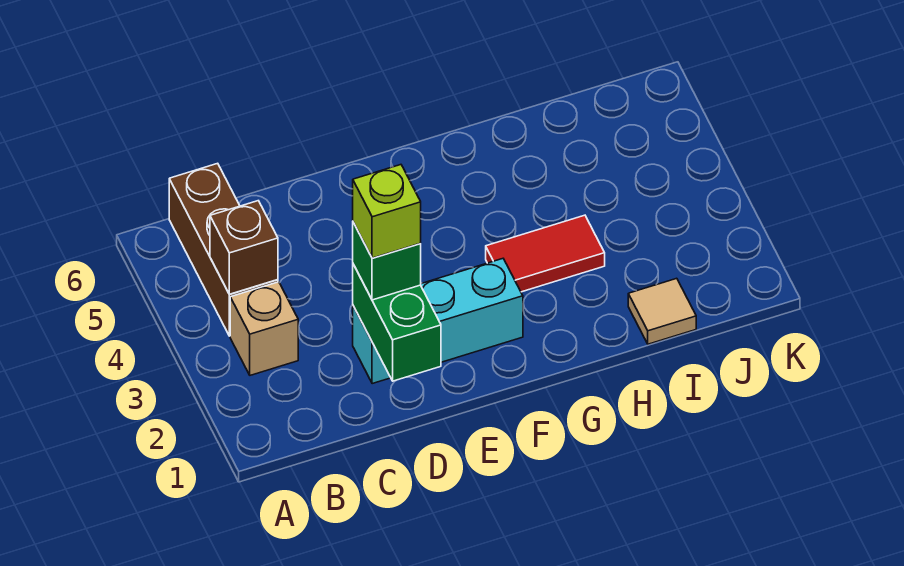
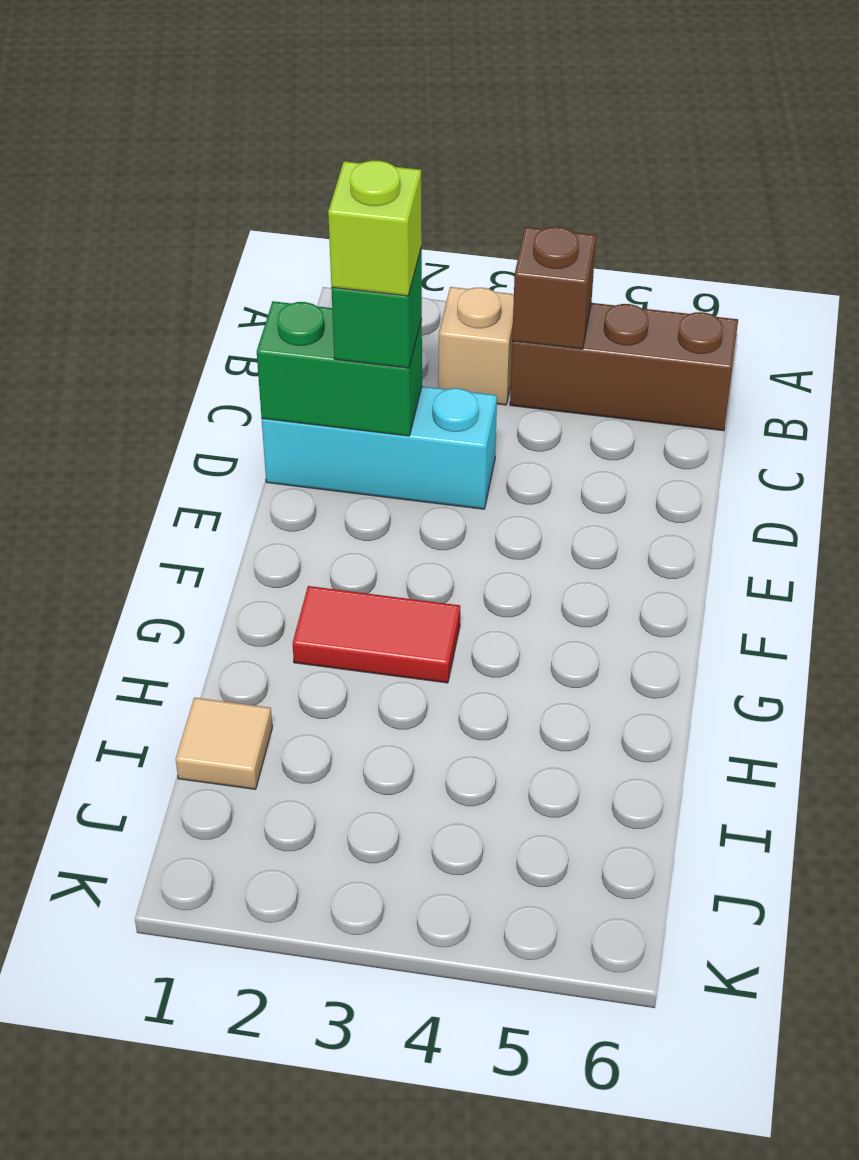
cyan brick D2:F2 level 1 -> cyan brick D1:D3 level 1
red tile G3:H3 level 1 -> red tile G2:G3 level 1

